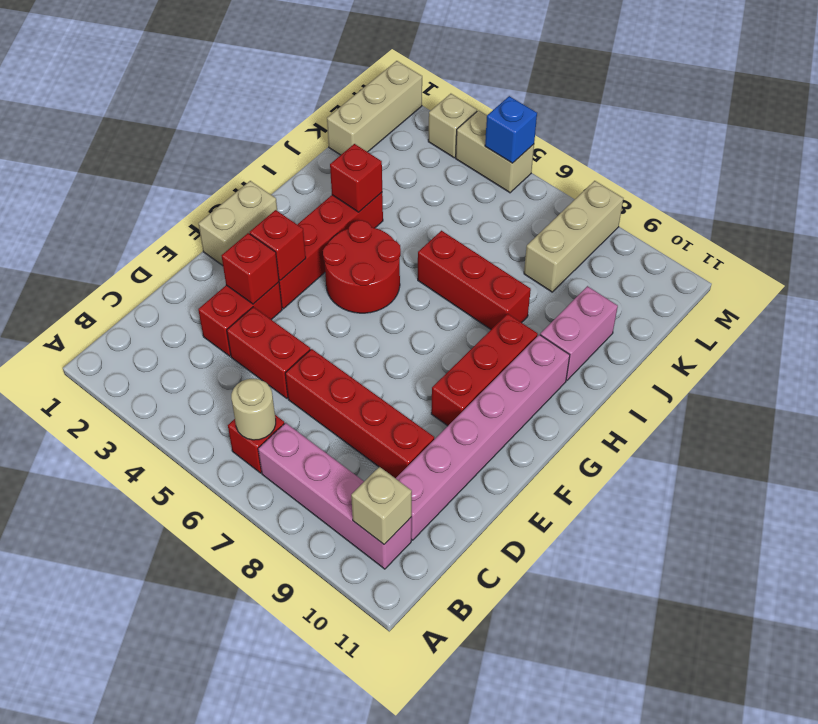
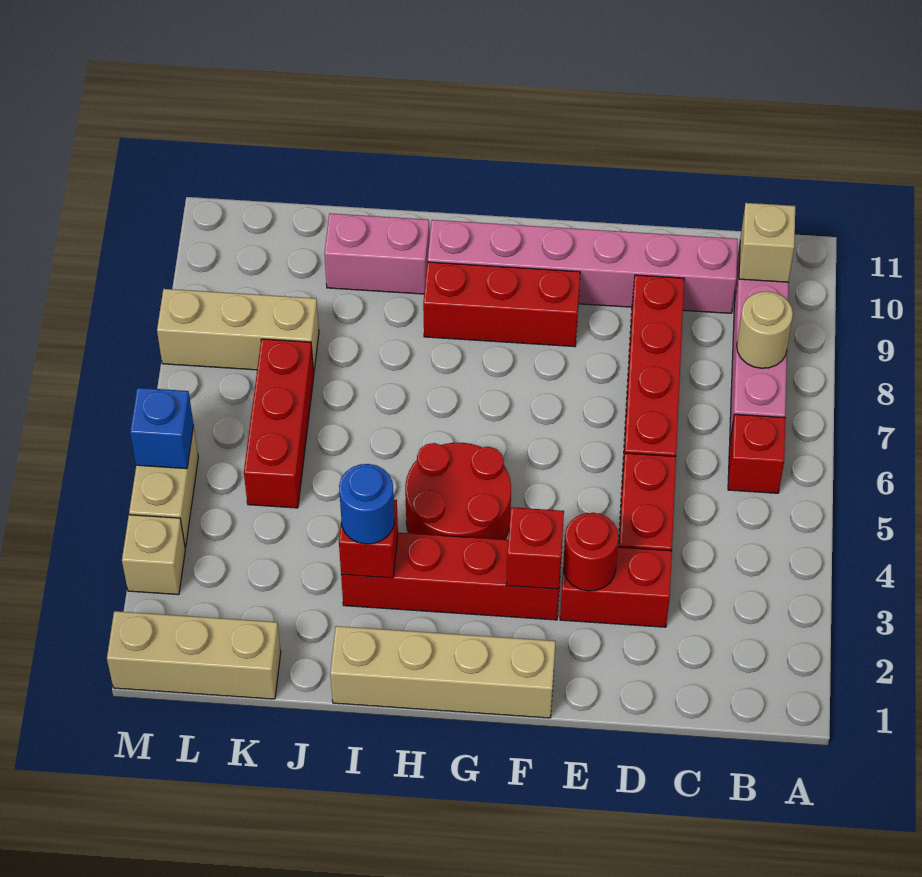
tan round brick B6 level 2 -> tan round brick B8 level 2
red brick E3 level 2 -> red round brick E3 level 2
tan brick F1:G1 level 1 -> tan brick F1:I1 level 1
none -> blue round brick I3 level 3
red brick I6:I8 level 1 -> red brick K5:K7 level 1

